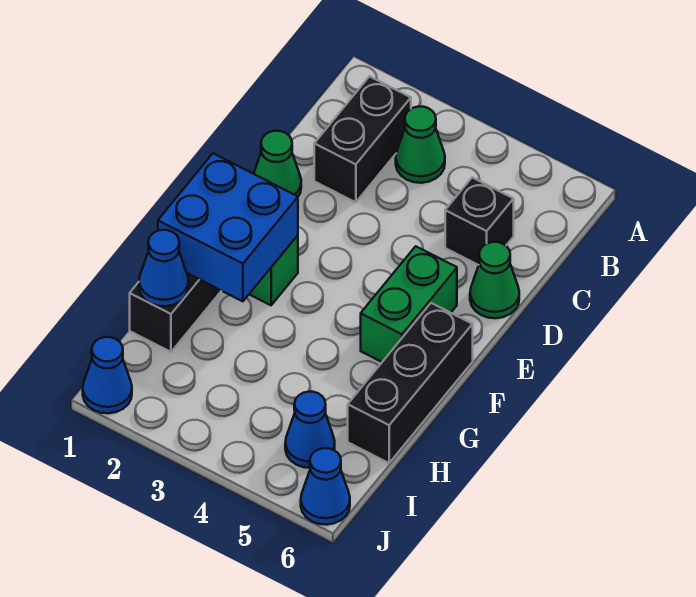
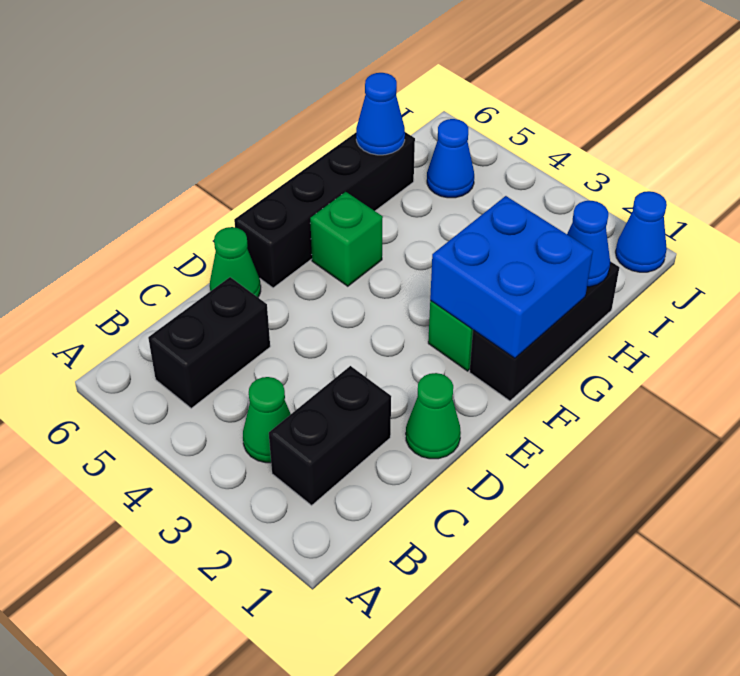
black brick C5 level 1 -> black brick B5:C5 level 1
green brick E5:F5 level 1 -> green brick F5 level 1
black brick F6:H6 level 1 -> black brick E6:H6 level 1
blue cone J6 level 1 -> blue cone H6 level 2

